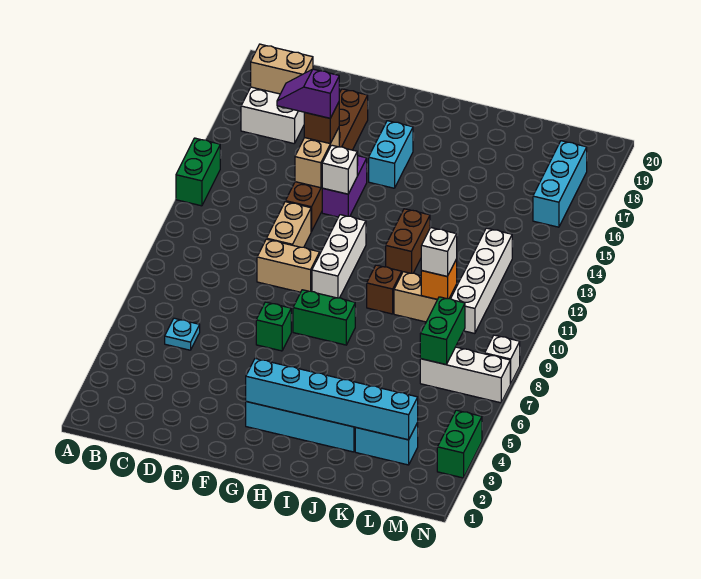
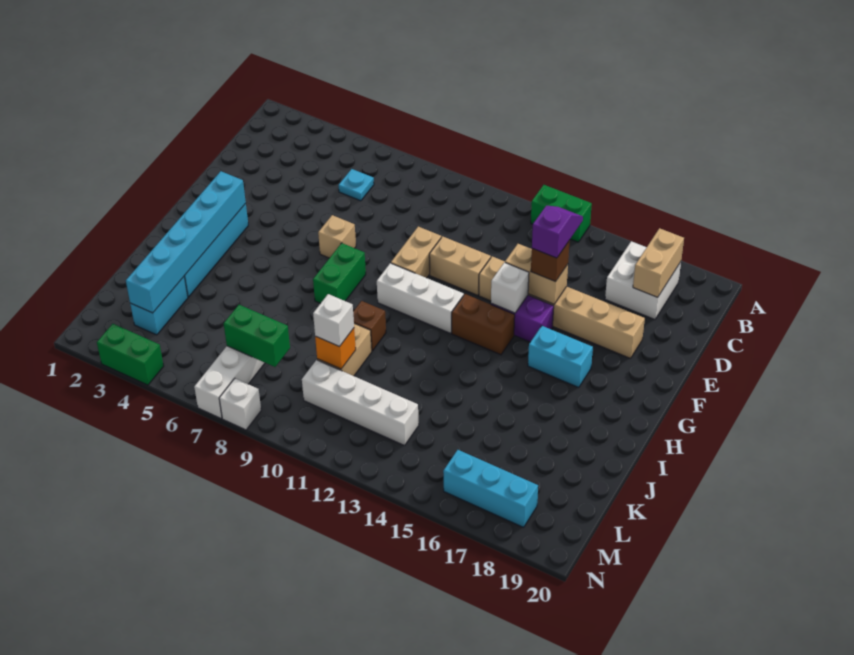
brown brick E13:E18 level 1 -> tan brick E13:E18 level 1
green brick F7 level 1 -> tan brick F7 level 1
brown brick I12:I13 level 1 -> brown brick G13:G14 level 1

